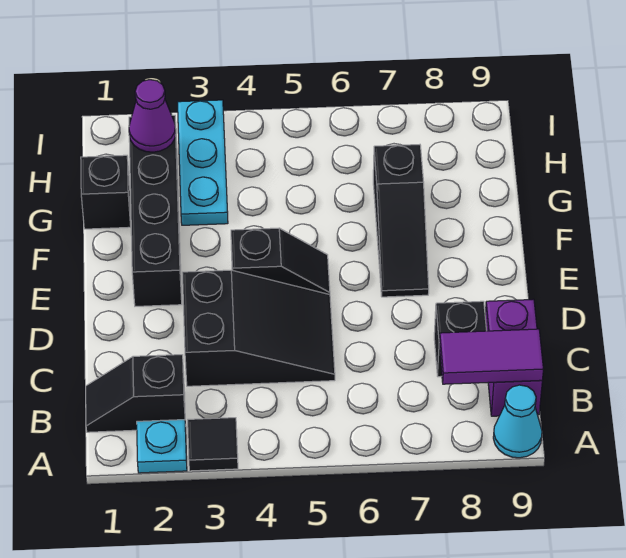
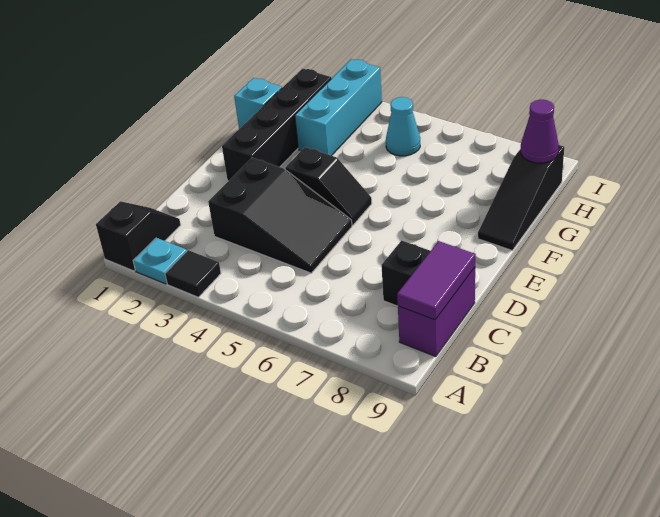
cyan cone A9 level 1 -> cyan cone H5 level 1
black slope B1:B2 level 1 top 2 -> black slope A1:B1 level 1 top A
purple tile B8:B9 level 2 -> purple tile B9:C9 level 2
black slope E7:G7 level 1 top G -> black slope F9:H9 level 1 top H
black brick G1 level 1 -> cyan brick G1 level 1
cyan plate G3:I3 level 1 -> cyan brick G3:I3 level 1
purple cone H2 level 2 -> purple cone H9 level 2

